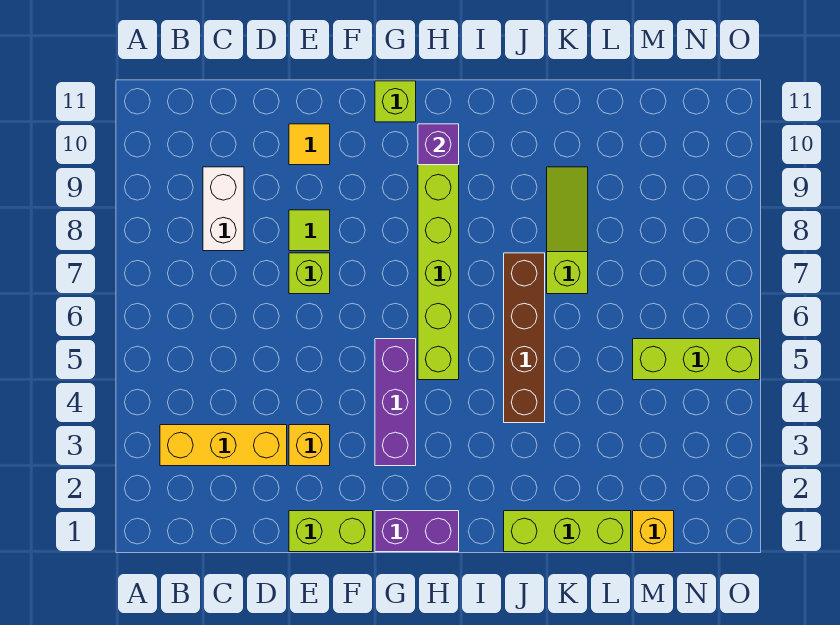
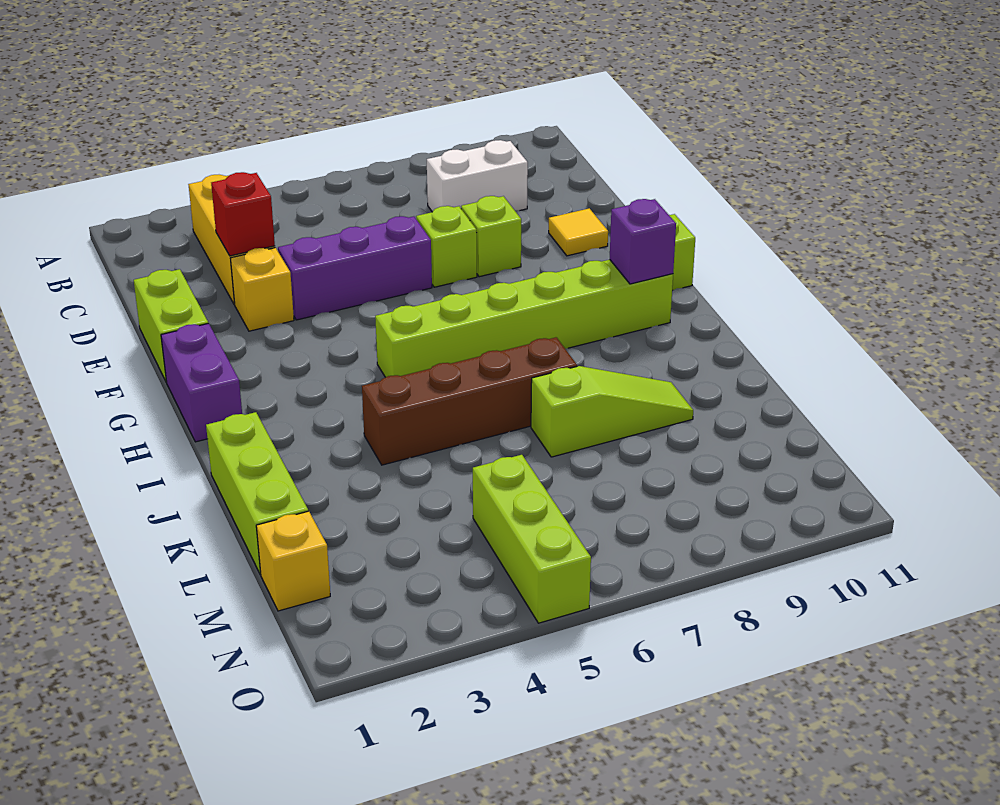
none -> red brick D3 level 2
lime tile E8 level 1 -> lime brick E8 level 1
purple brick G3:G5 level 1 -> purple brick E4:E6 level 1

